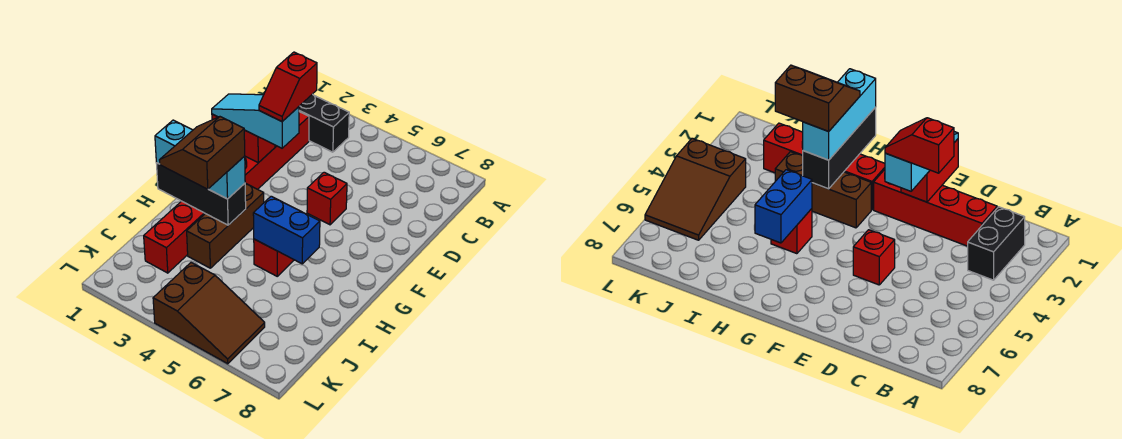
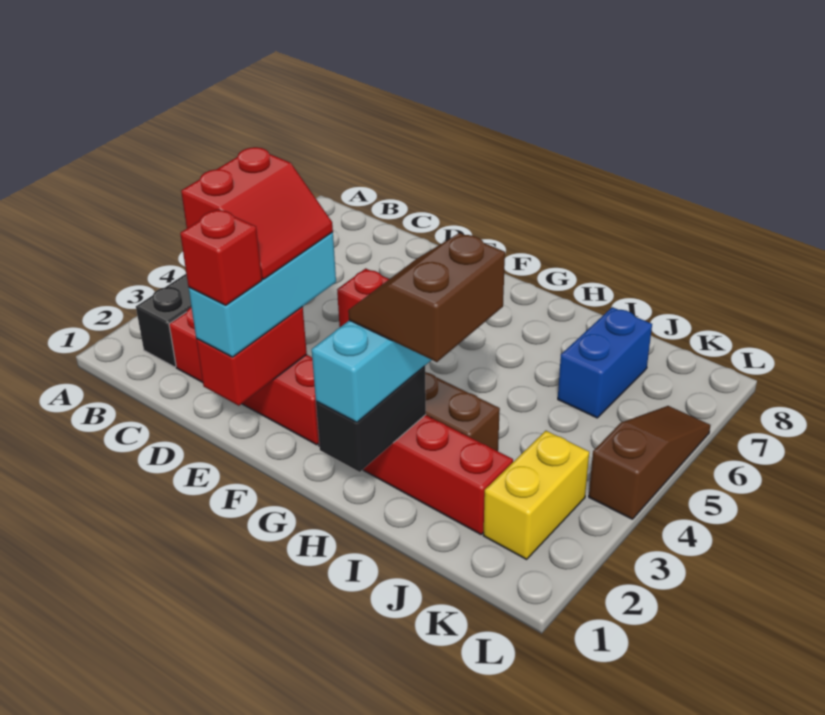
red slope D3:E3 level 4 top D -> red slope D2:E3 level 4 top D
cyan slope E1:E3 level 3 top 3 -> cyan brick E1:E3 level 3
black brick H1:H3 level 2 -> black brick H1:H2 level 2
brown slope H2:I3 level 4 top 3 -> brown slope H2:I3 level 4 top I
red brick H5 level 1 -> red brick E1 level 4
blue brick H5:H6 level 2 -> blue brick J6:J7 level 1
none -> yellow brick K2:K3 level 1
brown slope K4:L6 level 1 top 4 -> brown slope L4:L6 level 1 top 4

